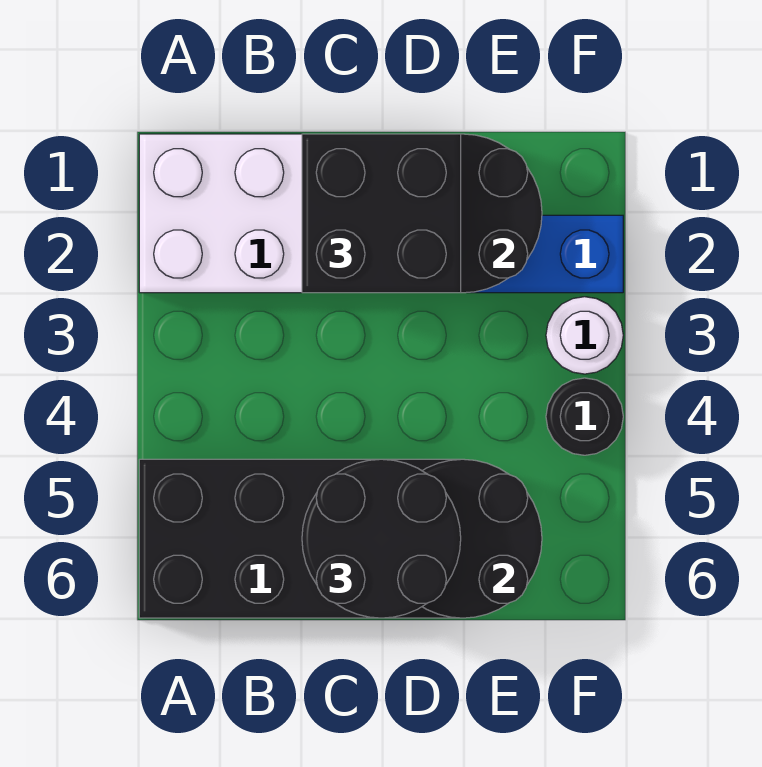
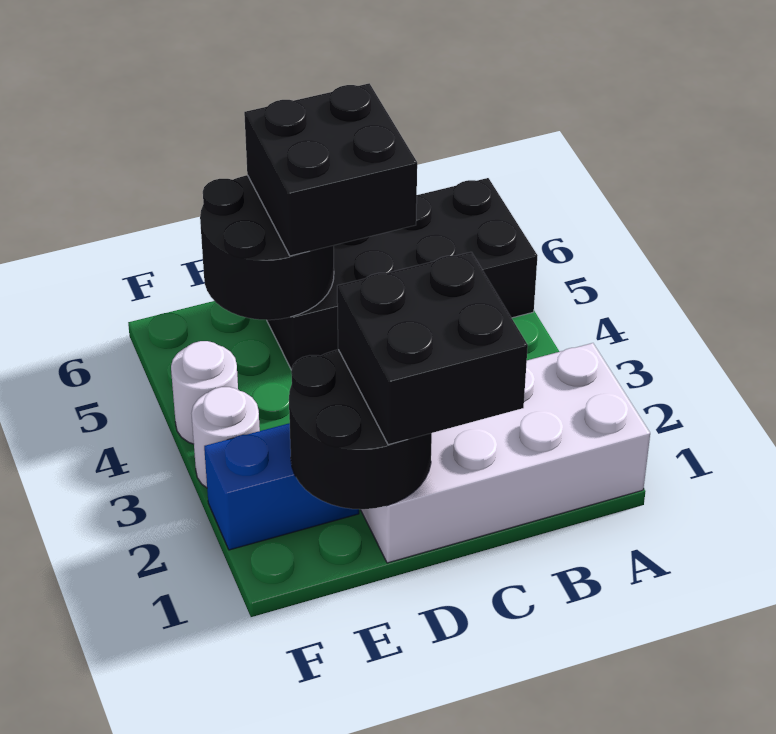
black round brick C5:D6 level 3 -> black brick C5:D6 level 3
black round brick F4 level 1 -> white round brick F4 level 1

